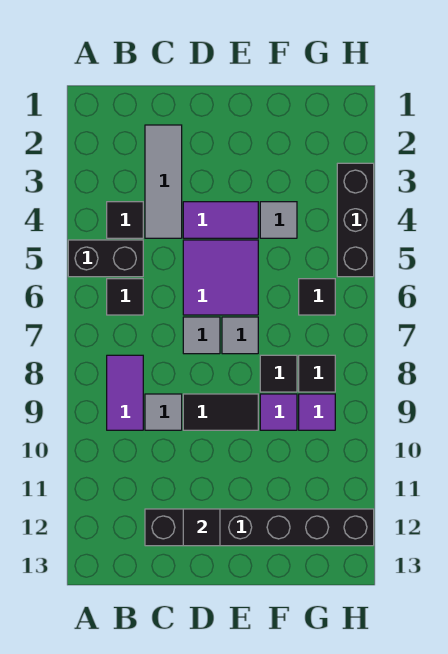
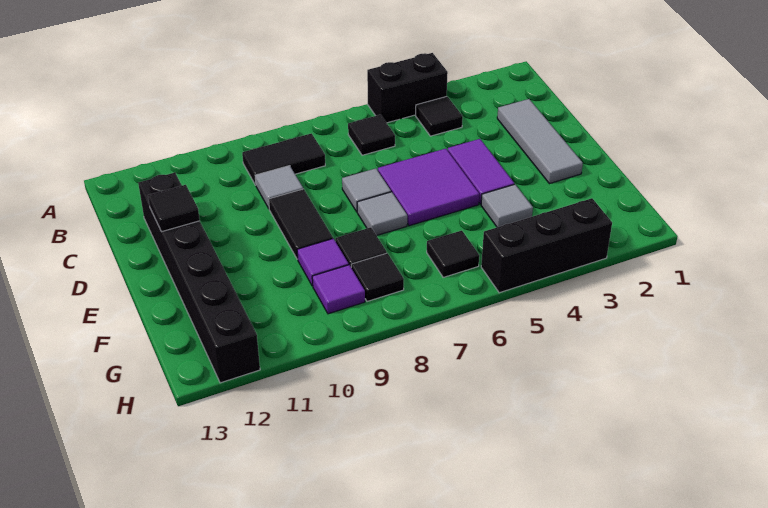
black brick A5:B5 level 1 -> black brick A4:A5 level 1
purple tile B8:B9 level 1 -> black tile B8:B9 level 1
grey tile C2:C4 level 1 -> grey tile C2:E2 level 1

